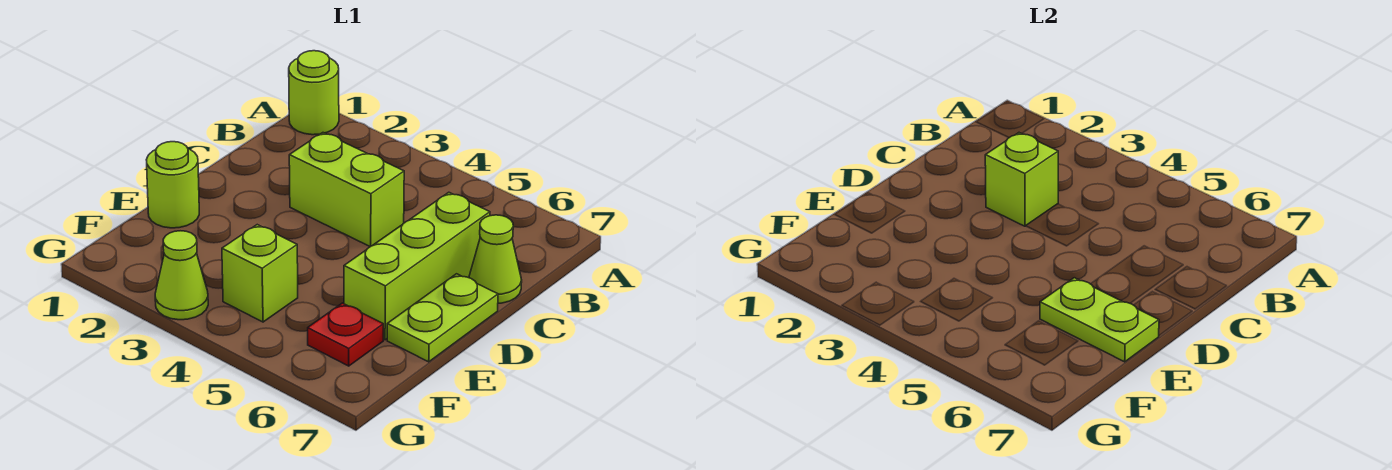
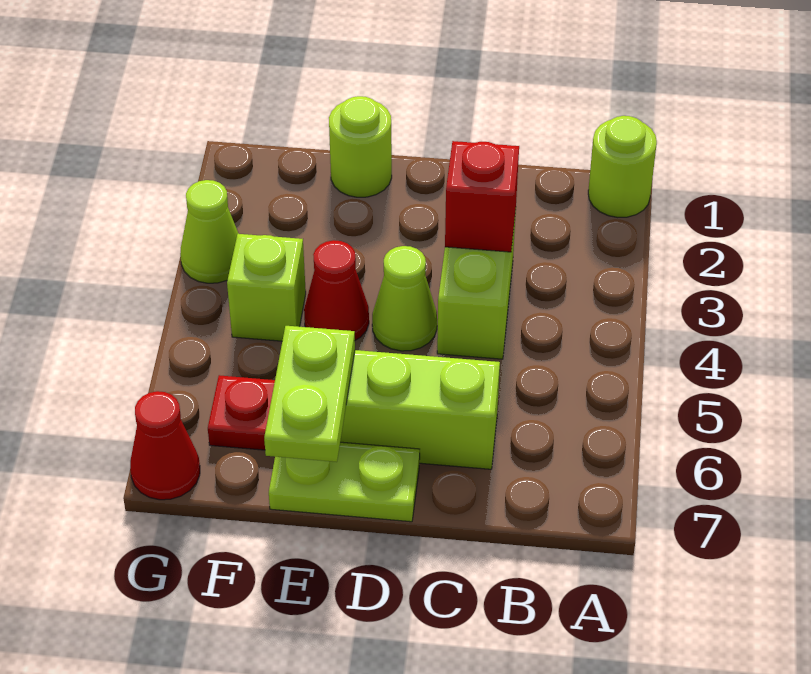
lime brick C3 level 2 -> red brick C3 level 2
lime cone C7 level 1 -> lime cone D4 level 1
none -> red cone E4 level 1
none -> red cone G7 level 1

